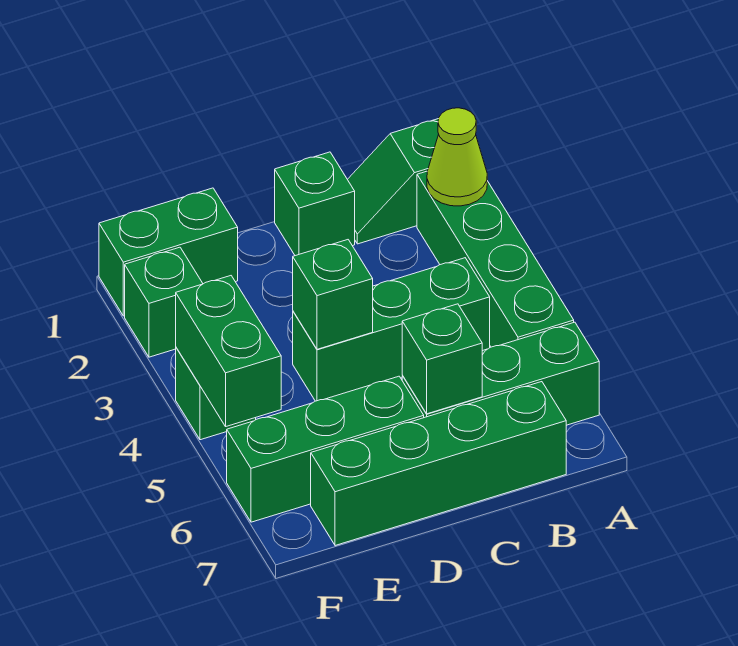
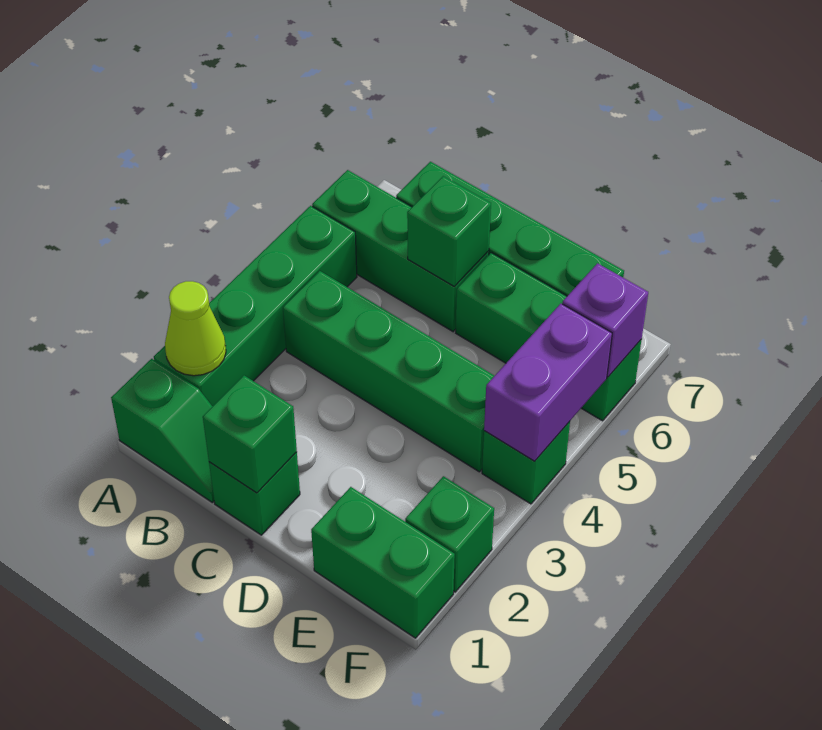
green brick B4:D4 level 1 -> green brick B4:E4 level 1
green brick D4 level 2 -> green brick C1 level 2
green brick F4:F5 level 2 -> purple brick F4:F5 level 2
none -> purple brick F6 level 2

